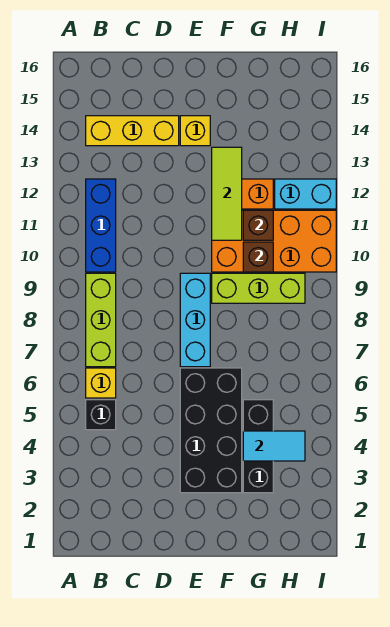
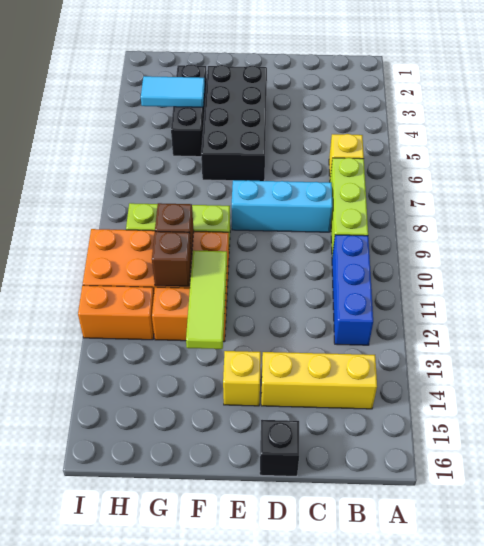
black brick B5 level 1 -> black brick D16 level 1
cyan brick E7:E9 level 1 -> cyan brick C8:E8 level 1
cyan brick H12:I12 level 1 -> orange brick H12:I12 level 1

